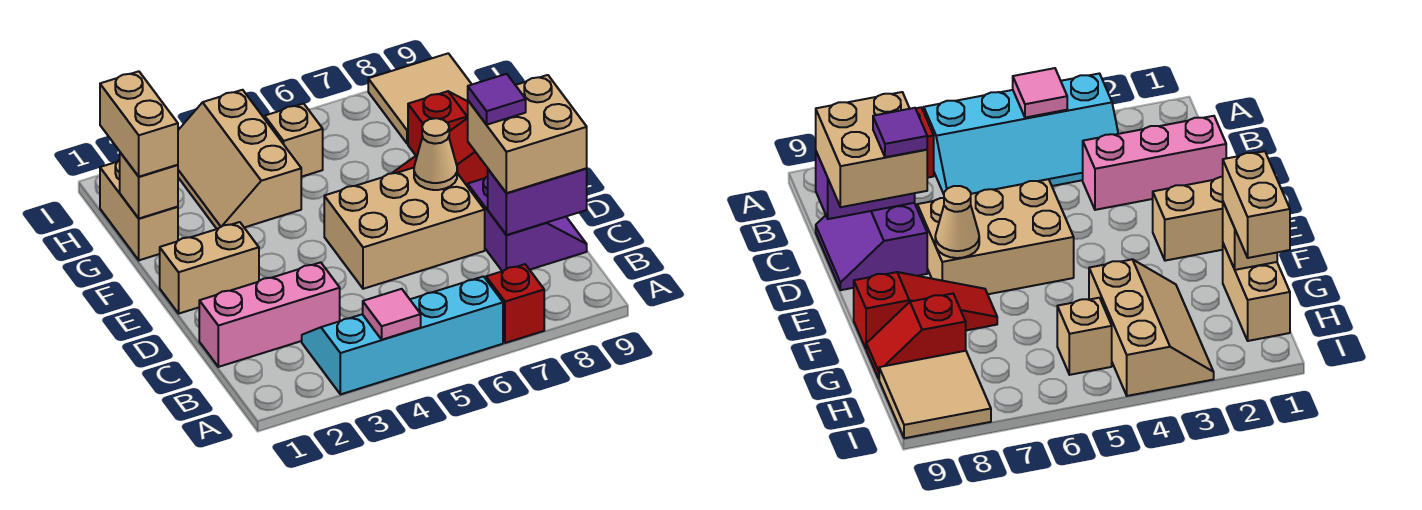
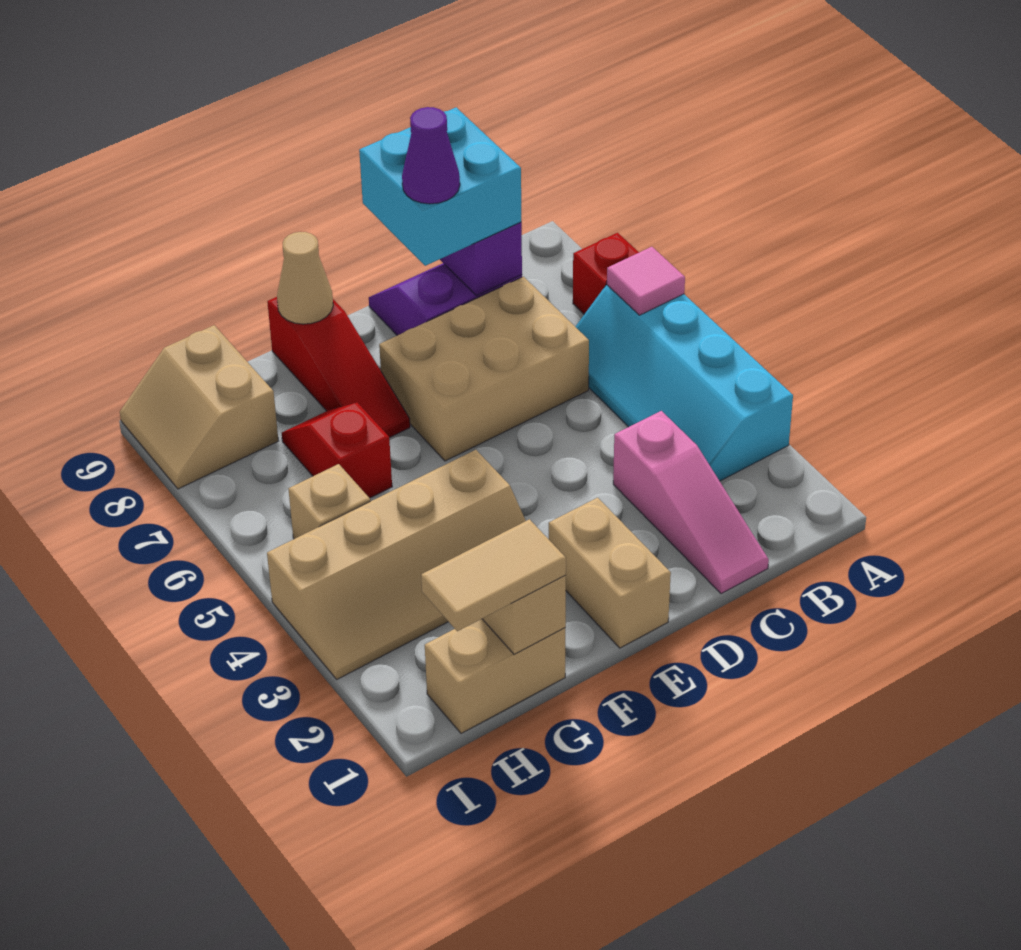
pink tile A4 level 2 -> pink tile A6 level 2
pink brick C1:C3 level 1 -> pink slope C1:C3 level 1 top 3
tan brick C8:D9 level 3 -> cyan brick C8:D9 level 3
tan brick D5:E7 level 1 -> tan brick C6:E7 level 1
purple tile D8 level 4 -> purple cone D8 level 4
tan cone E7 level 2 -> tan cone F9 level 2
tan brick G1:H1 level 3 -> tan tile G1:H1 level 3
tan slope G3:I4 level 1 top 4 -> tan slope F3:I4 level 1 top 4
red slope G8:G9 level 1 top 8 -> red slope G6:G7 level 1 top 6
tan tile H8:I9 level 1 -> tan slope H8:I9 level 1 top H

